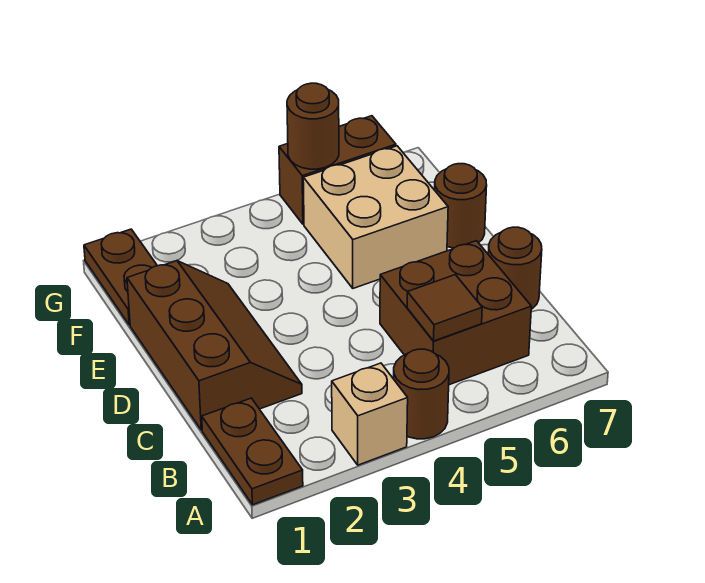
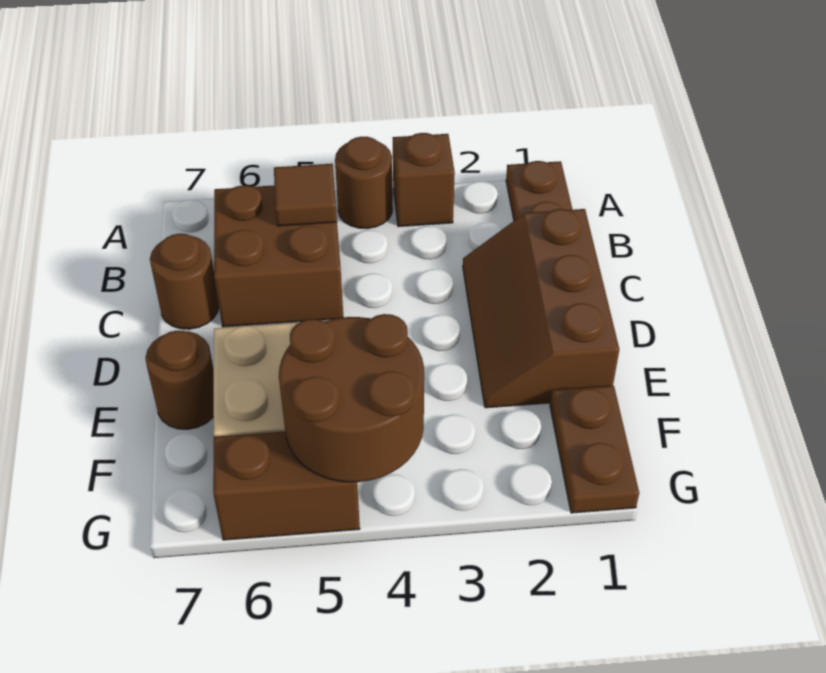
tan brick A3 level 1 -> brown brick A3 level 1
brown round brick G5 level 2 -> brown round brick F4:G5 level 2

